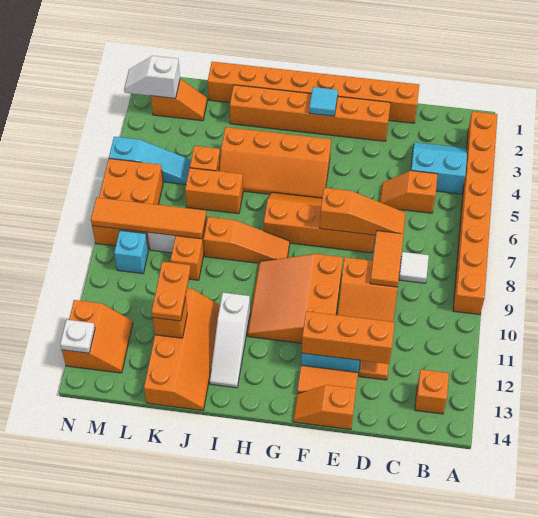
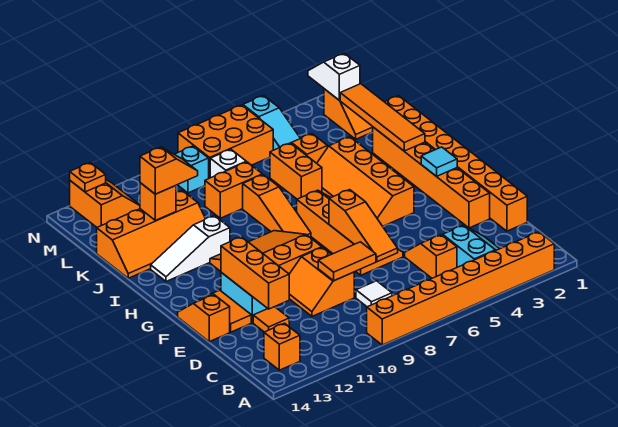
orange tile K8:N8 level 2 -> orange tile I2:L2 level 2
orange plate K11:K12 level 3 -> orange slope K11:K12 level 3 top 12
orange slope M12:N13 level 1 top N -> orange slope M12:N13 level 1 top 13
white plate N13 level 2 -> orange plate N13 level 2

